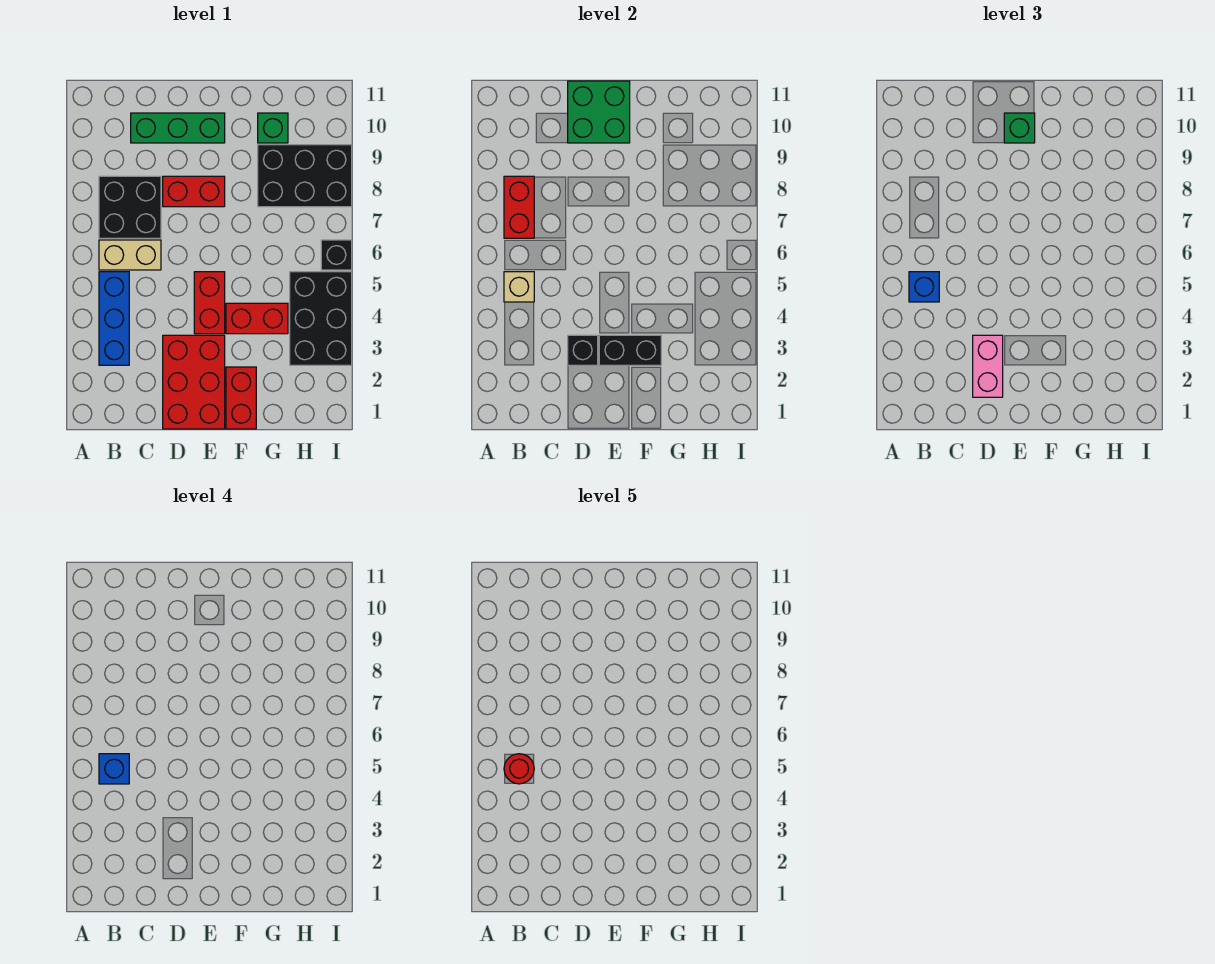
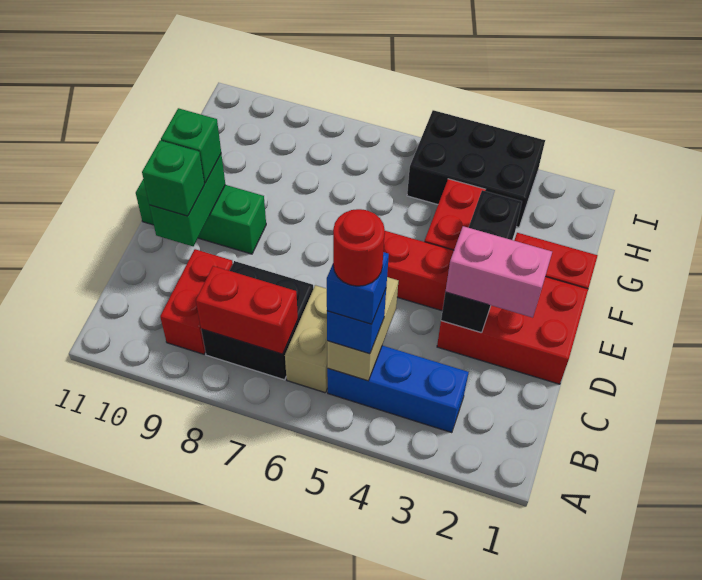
tan brick B5 level 2 -> tan brick B5:C5 level 2
green brick C10:E10 level 1 -> green brick E9:E11 level 1
red brick D8:E8 level 1 -> red brick B9:C9 level 1
green brick D10:E11 level 2 -> green brick D10:E10 level 2
black brick G8:I9 level 1 -> none
green brick G10 level 1 -> green brick D10 level 3
black brick I6 level 1 -> none

